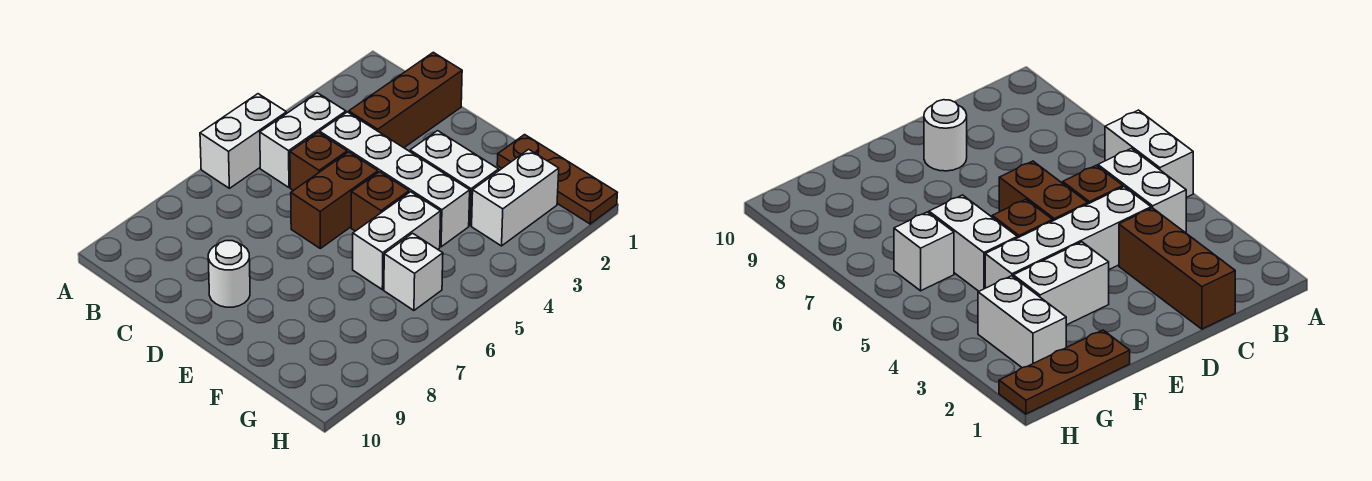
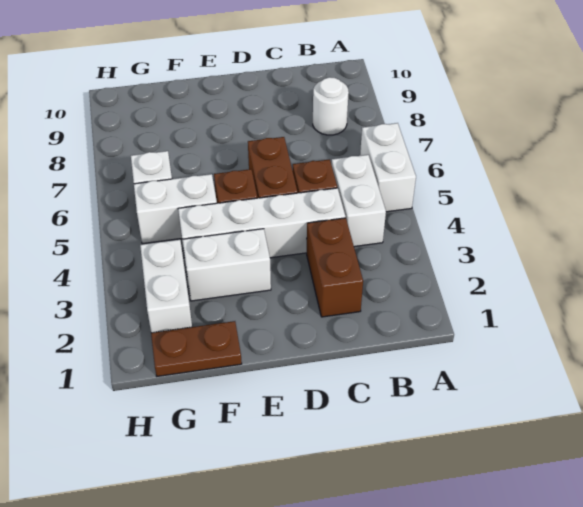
brown brick C1:C3 level 1 -> brown brick C2:C3 level 1
white round brick D9 level 1 -> white round brick B8 level 1
brown plate F1:H1 level 1 -> brown plate F1:G1 level 1
white brick F5:F6 level 1 -> white brick F5:G5 level 1

